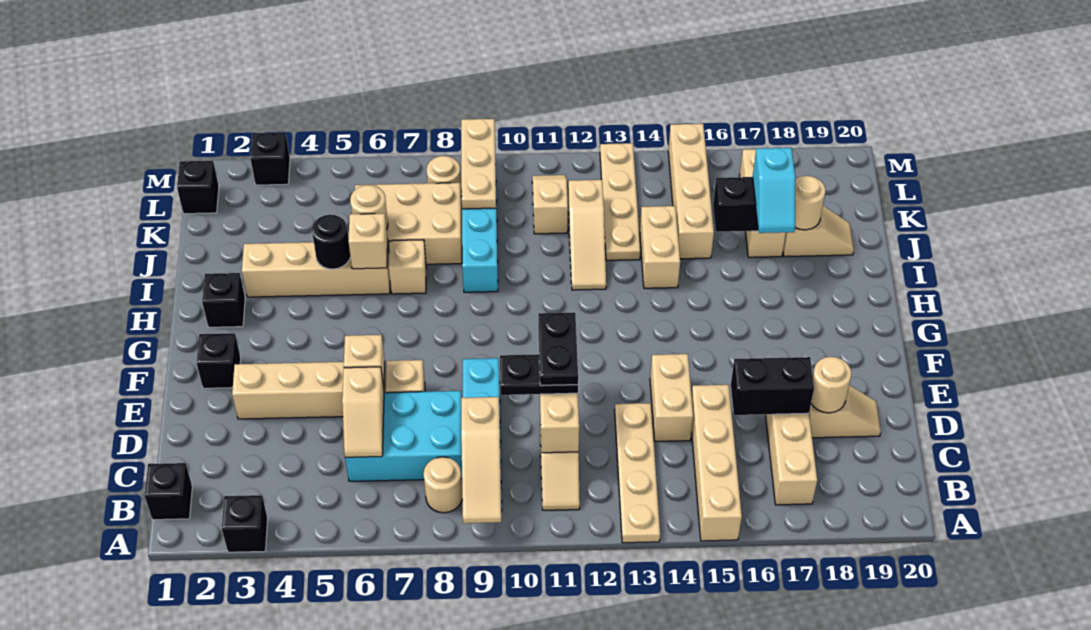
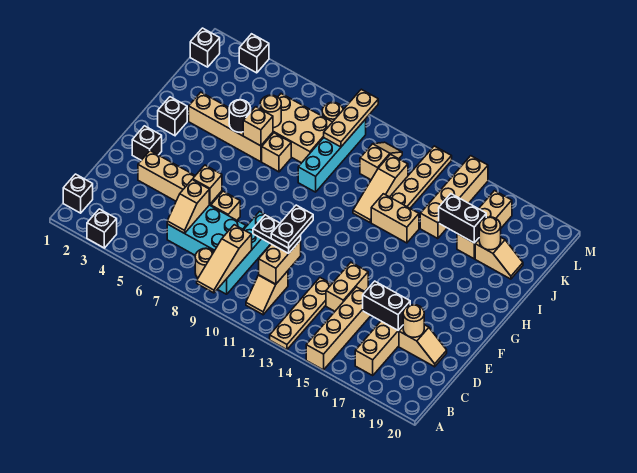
tan brick I14:J14 level 1 -> tan brick I13:I14 level 1
cyan slope I17:J17 level 3 top J -> none

